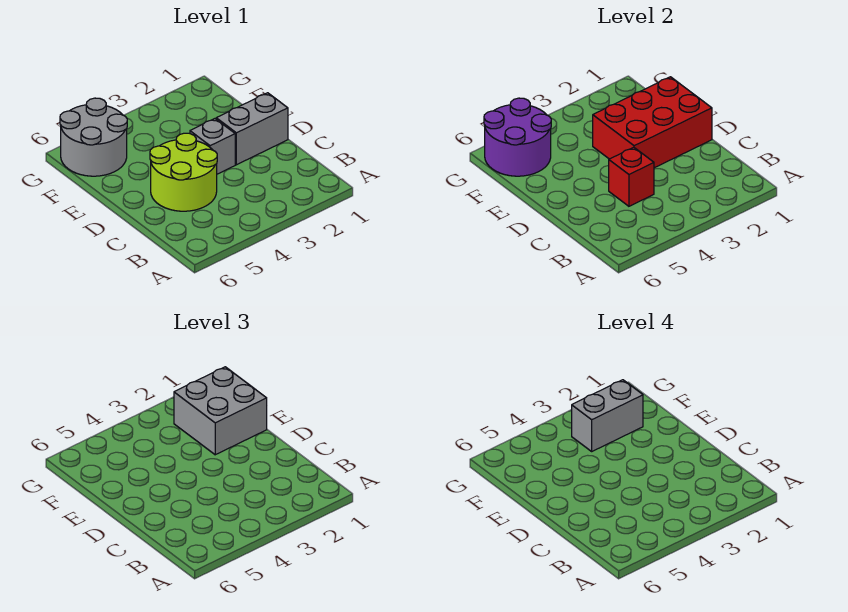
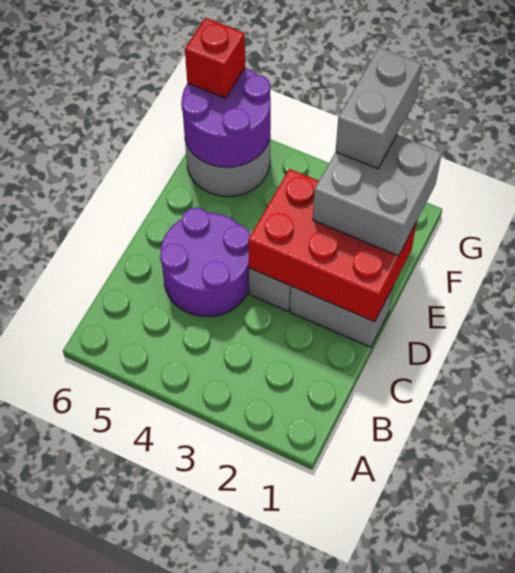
lime round brick C4:D5 level 1 -> purple round brick C4:D5 level 1
red brick C4 level 2 -> red brick G6 level 3
grey brick F2:F3 level 4 -> grey brick F2:G2 level 4

